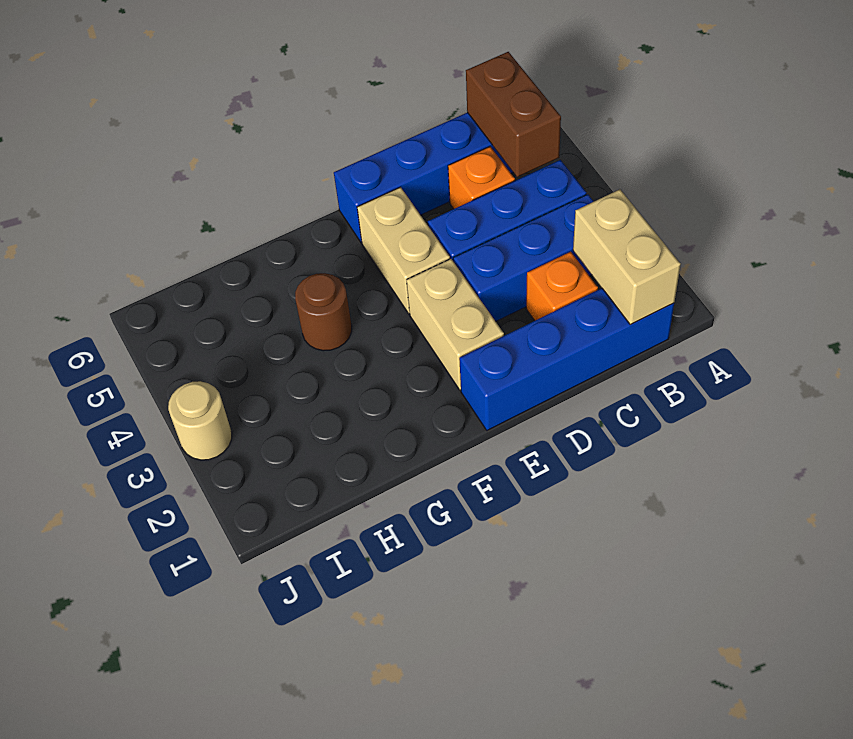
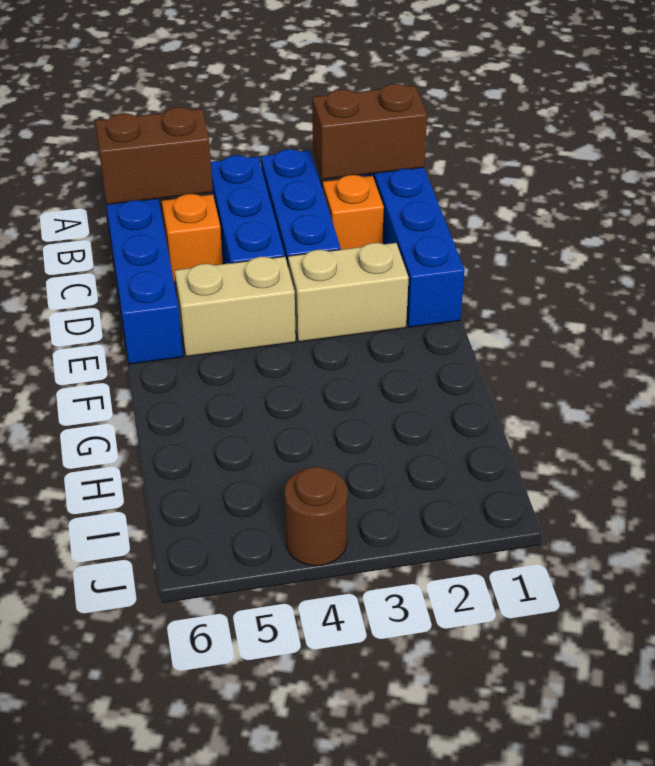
tan brick B1:B2 level 2 -> brown brick B1:B2 level 2
brown round brick G4 level 1 -> brown round brick J4 level 1
tan round brick J3 level 1 -> none

